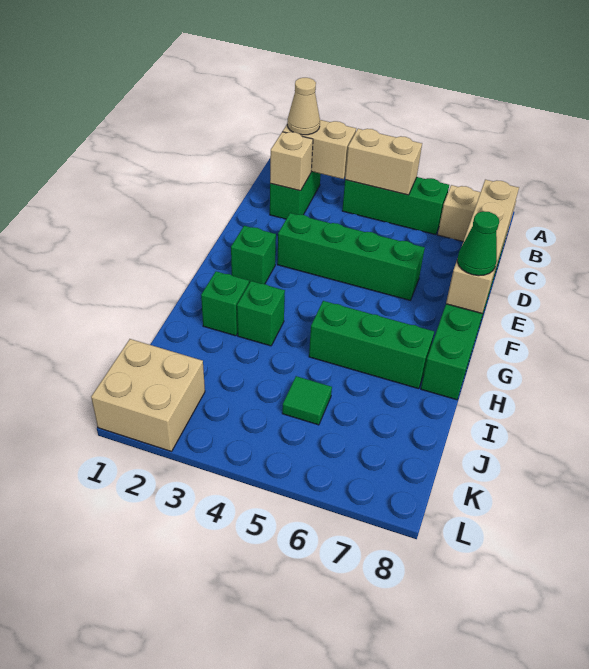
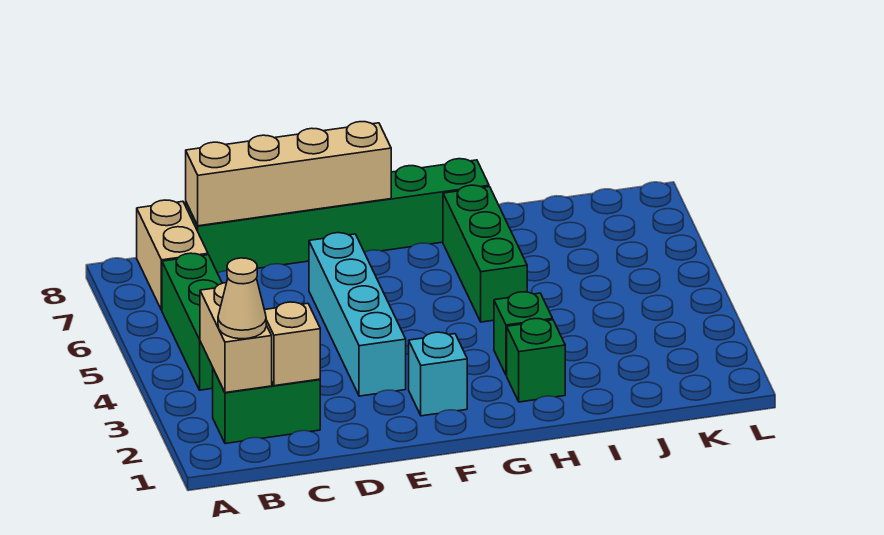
tan brick B4:B5 level 2 -> none
green brick E3:E6 level 1 -> cyan brick E3:E6 level 1
green brick F2 level 1 -> cyan brick F2 level 1
green cone F8 level 3 -> none
green tile J5 level 1 -> none
tan brick K1:L2 level 1 -> none

